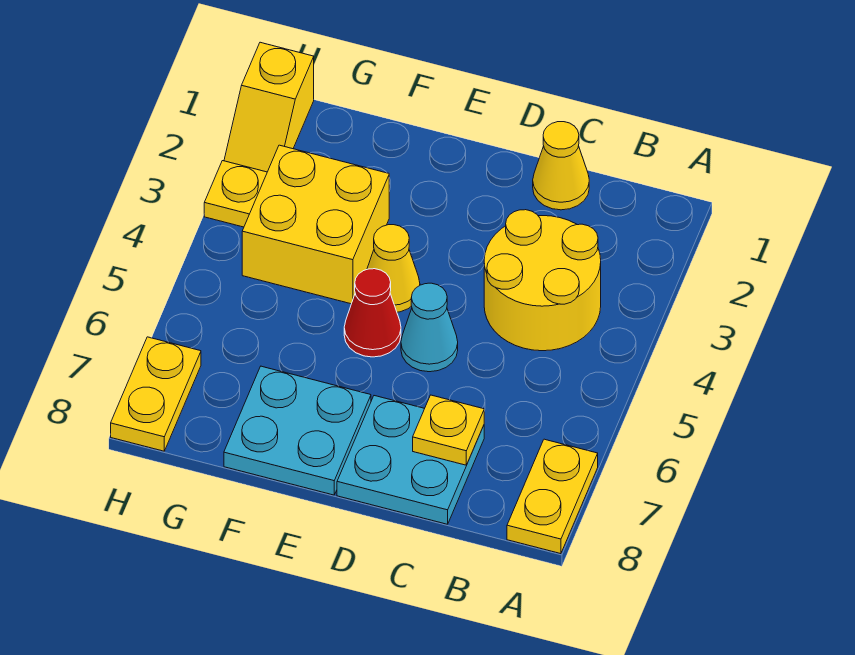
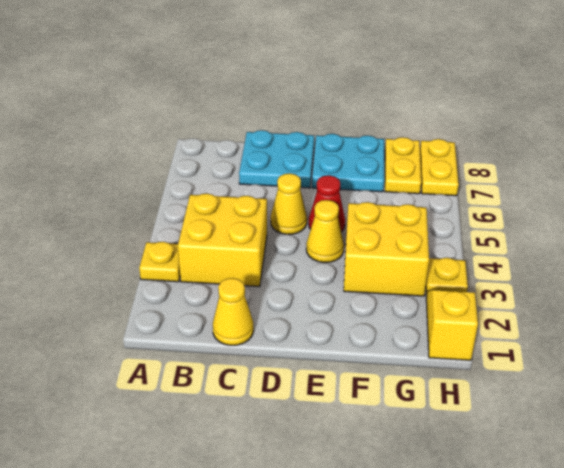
yellow plate A7:A8 level 1 -> yellow plate G7:G8 level 1
yellow round brick B3:C4 level 1 -> yellow brick B3:C4 level 1
yellow plate C7 level 2 -> yellow plate A3 level 1
cyan cone D5 level 1 -> yellow cone D5 level 1

